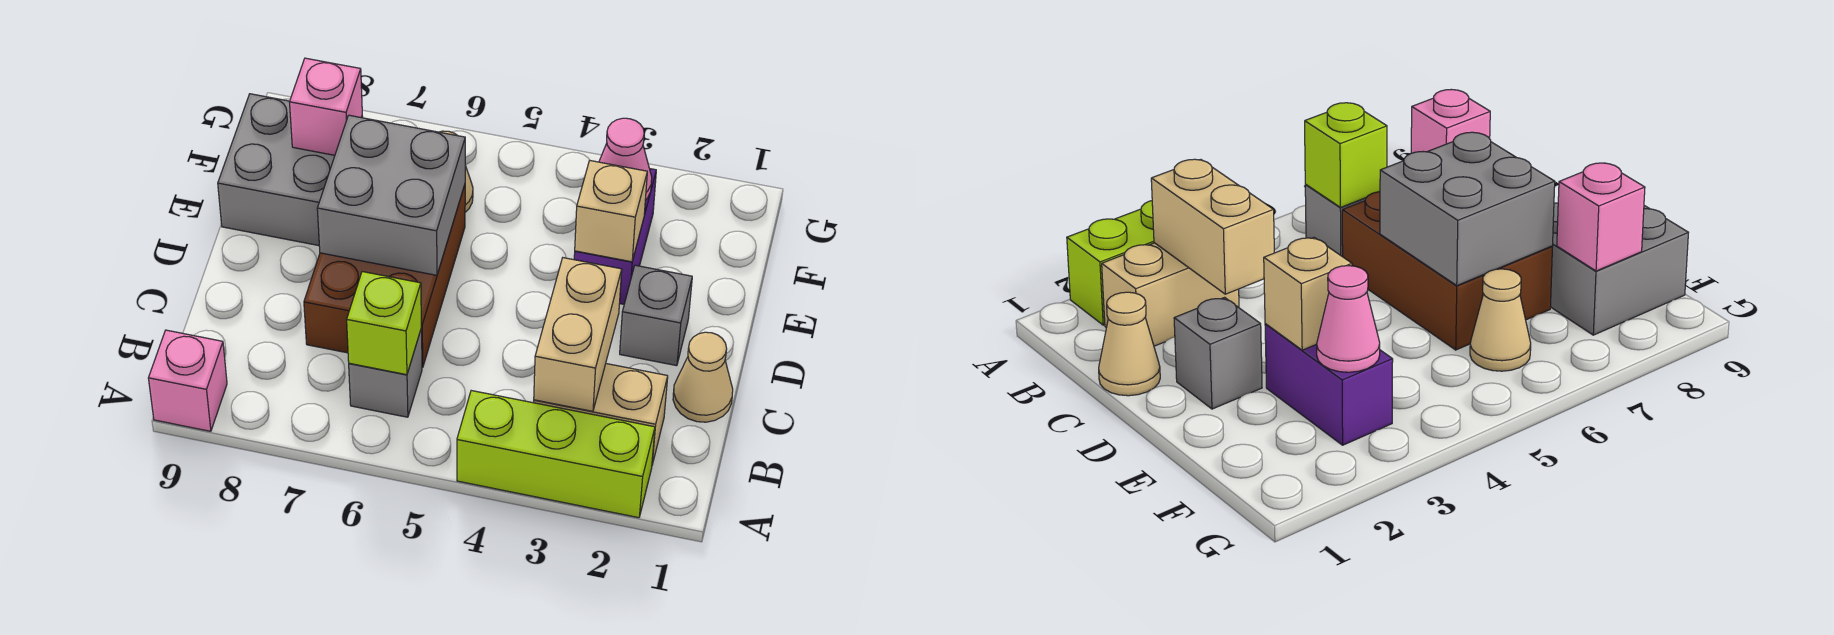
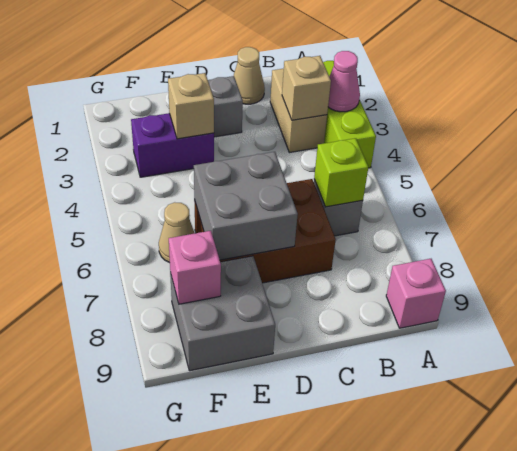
tan brick B3:C3 level 2 -> tan brick B3 level 2
pink cone F3 level 2 -> pink cone A3 level 2

